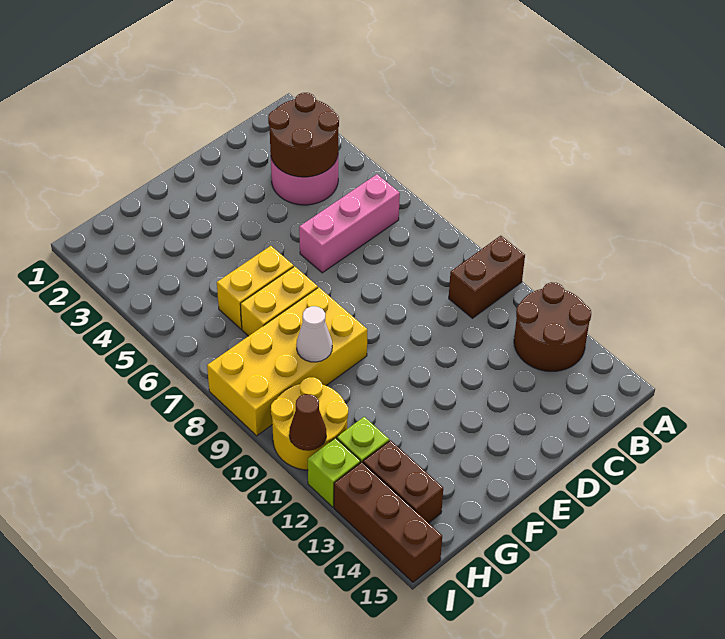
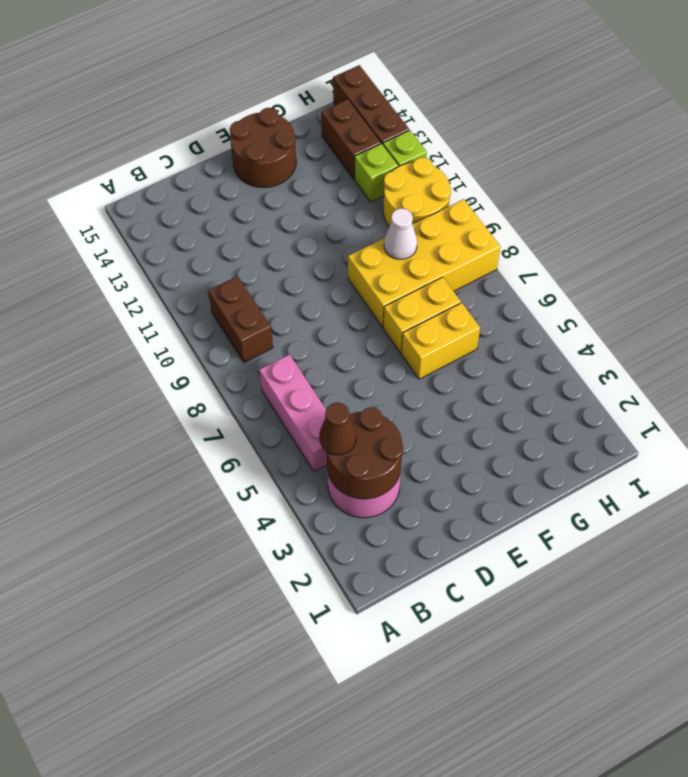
brown brick A10:B10 level 1 -> brown brick B9:B10 level 1
brown round brick A12:B13 level 1 -> brown round brick E14:F15 level 1
pink brick B6:D6 level 1 -> pink brick B5:B7 level 1
brown cone I11 level 2 -> brown cone B4 level 3

